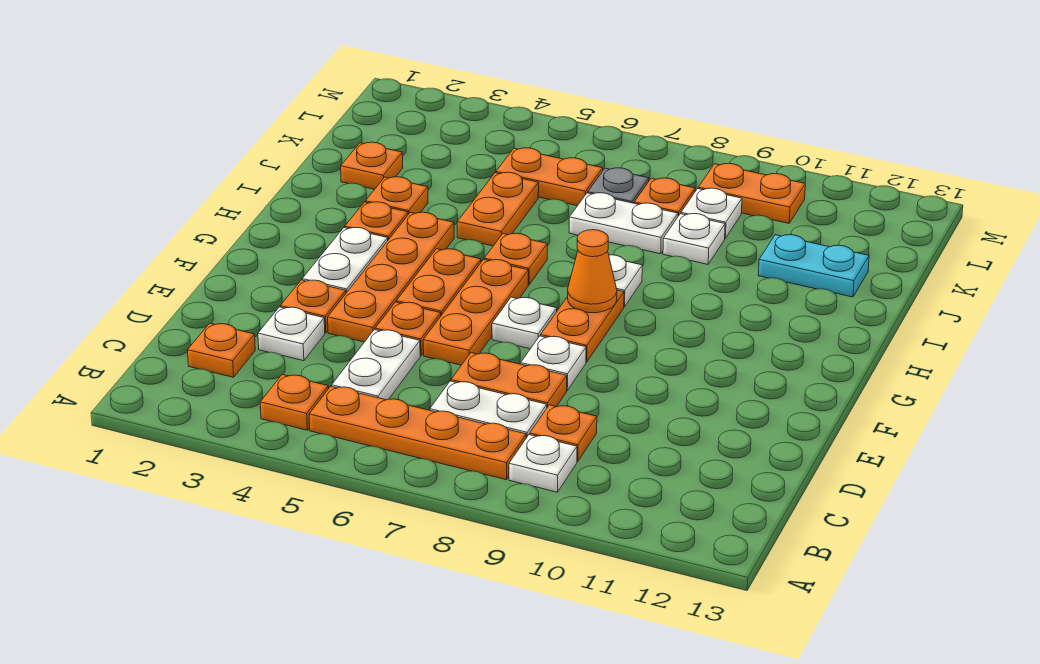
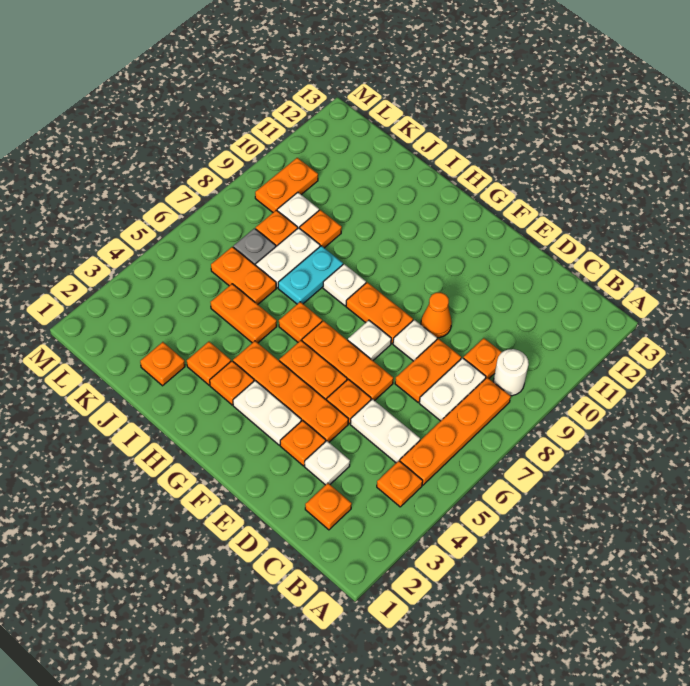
white plate B9 level 1 -> white round brick B9 level 1
orange cone G8 level 2 -> orange cone E9 level 1
white plate J9 level 1 -> orange plate J9 level 1
cyan plate J11:J12 level 1 -> cyan plate I7:I8 level 1
orange plate K5:K6 level 1 -> orange plate J6:K6 level 1

